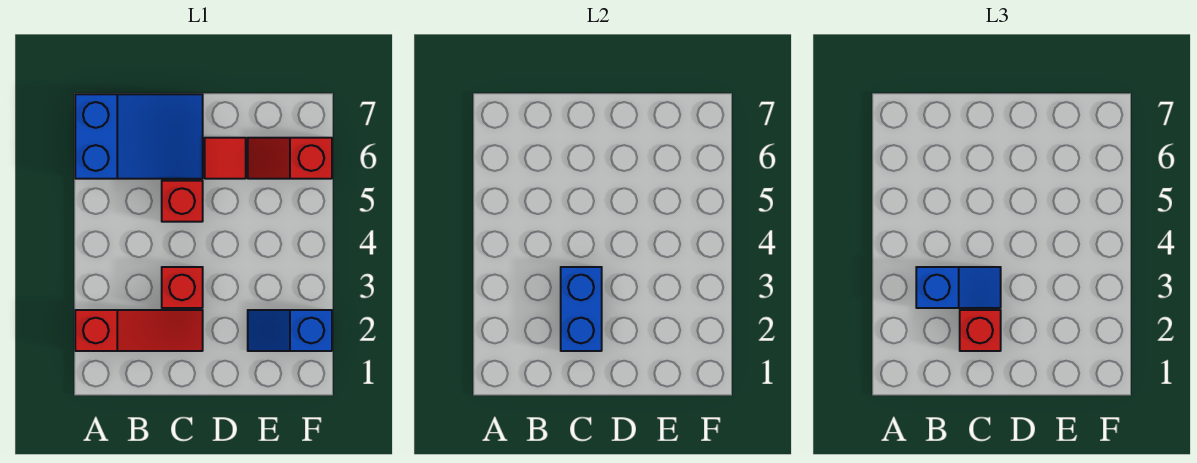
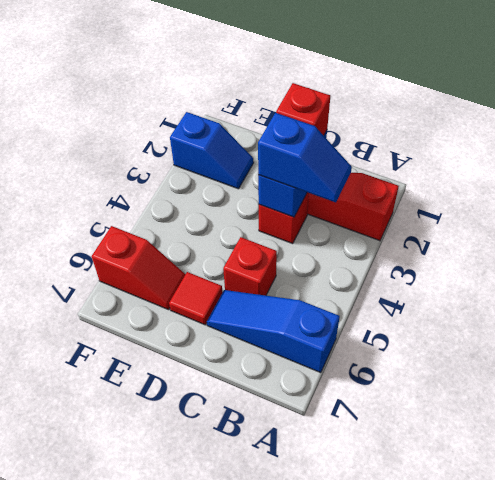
blue slope A6:C7 level 1 top A -> blue slope A6:C6 level 1 top A
blue slope B3:C3 level 3 top B -> blue slope B3:C3 level 3 top C

